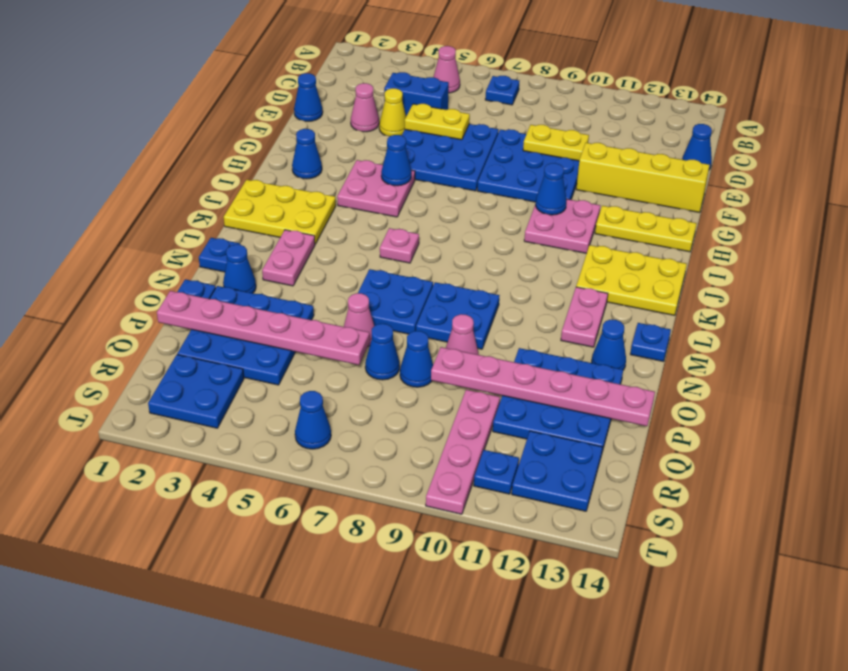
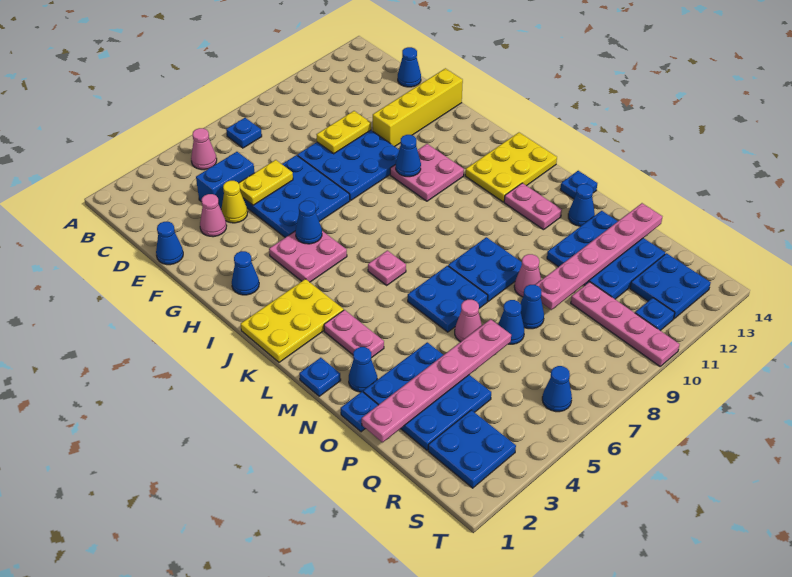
yellow plate H12:H14 level 1 -> none

